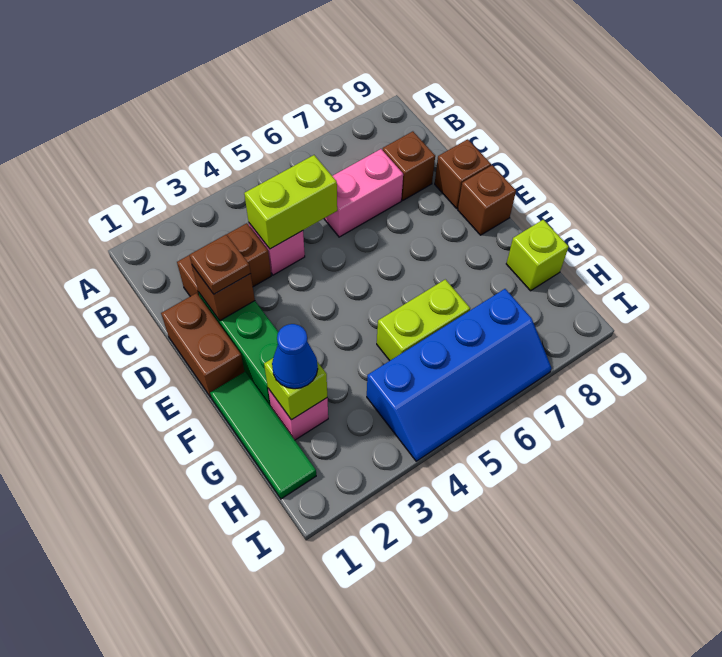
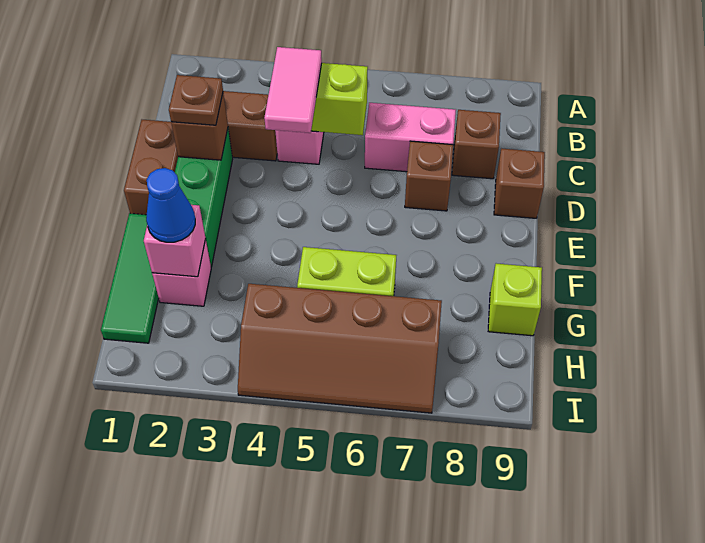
none -> pink tile C4:D4 level 3
brown brick E9 level 1 -> brown brick D7 level 1
lime brick G2 level 2 -> pink brick G2 level 2
blue slope H4:I7 level 1 top H -> brown slope H4:I7 level 1 top H

